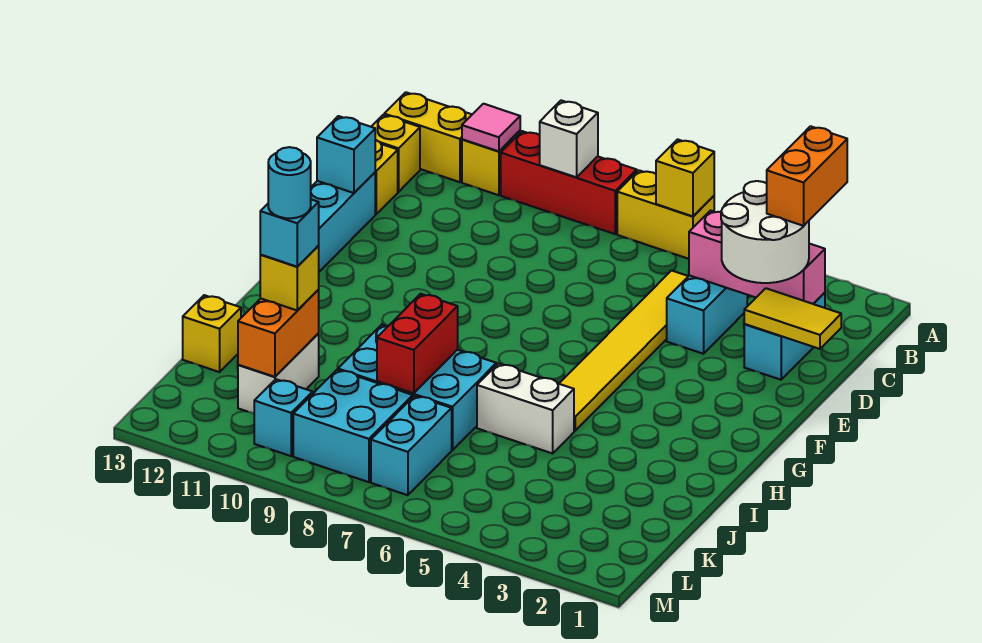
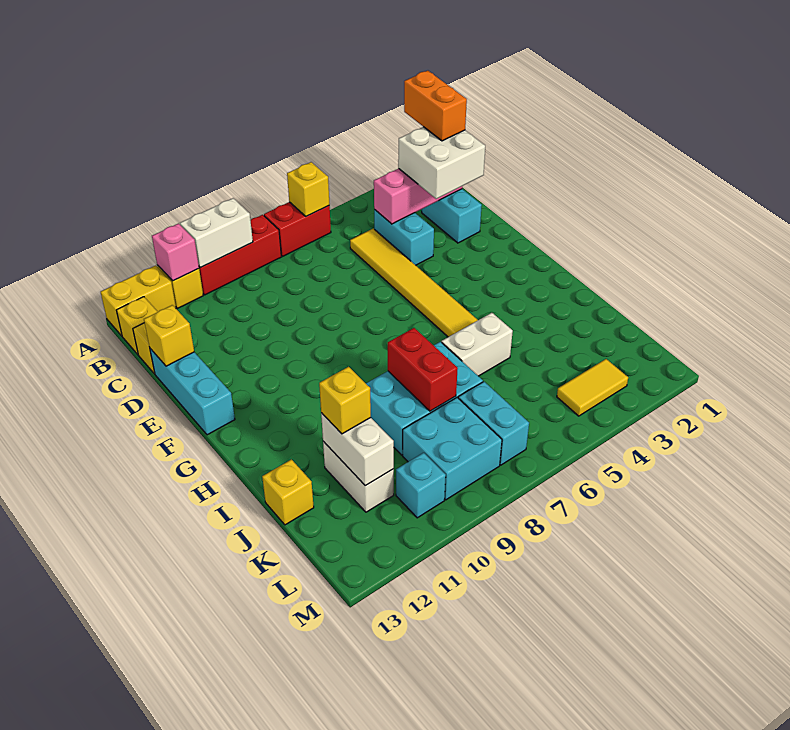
yellow brick A6:A7 level 1 -> red brick A6:A7 level 1
white brick A9 level 2 -> white brick A9:A10 level 2
pink tile A11 level 2 -> pink brick A11 level 2
white round brick C2:D3 level 3 -> white brick C2:D3 level 3
yellow tile D1:D2 level 2 -> yellow tile L3:L4 level 1
cyan brick D13 level 2 -> yellow brick D13 level 2
orange brick J11:K11 level 2 -> white brick J11:K11 level 2
cyan brick J11 level 4 -> none
cyan round brick J11 level 5 -> none

